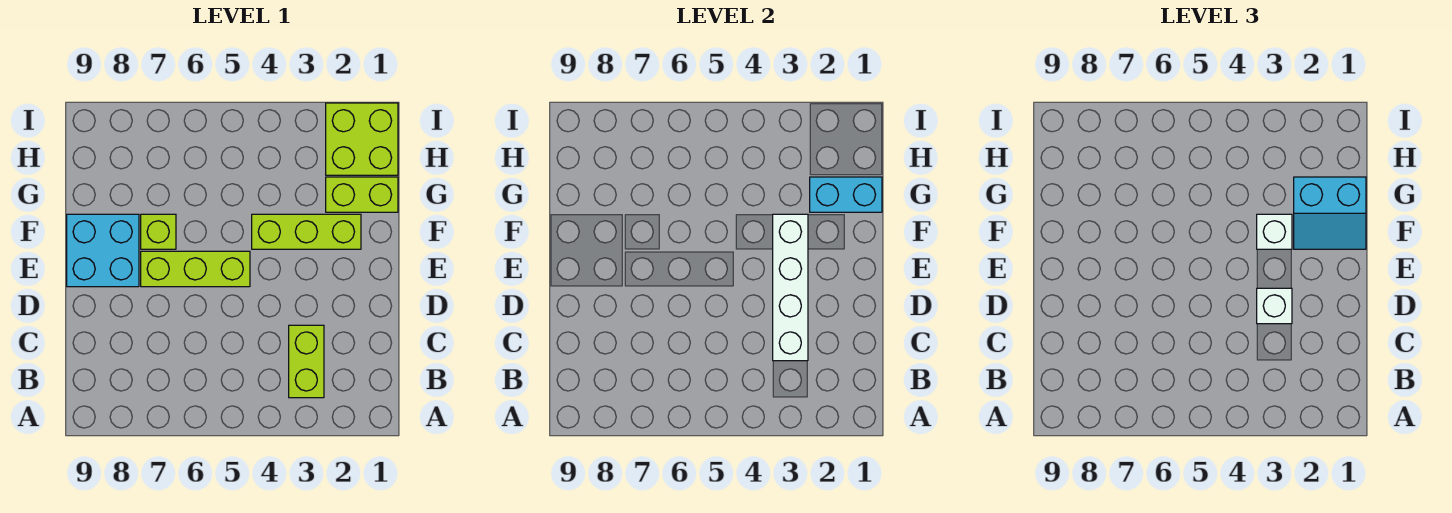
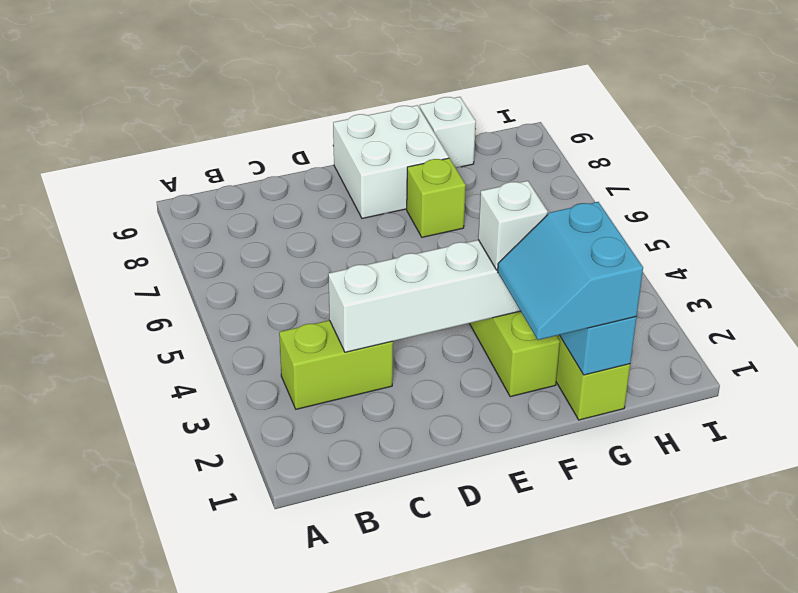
white brick D3 level 3 -> white brick G9 level 1
lime brick E5:E7 level 1 -> none
cyan brick E8:F9 level 1 -> white brick E8:F9 level 1
lime brick H1:I2 level 1 -> none

